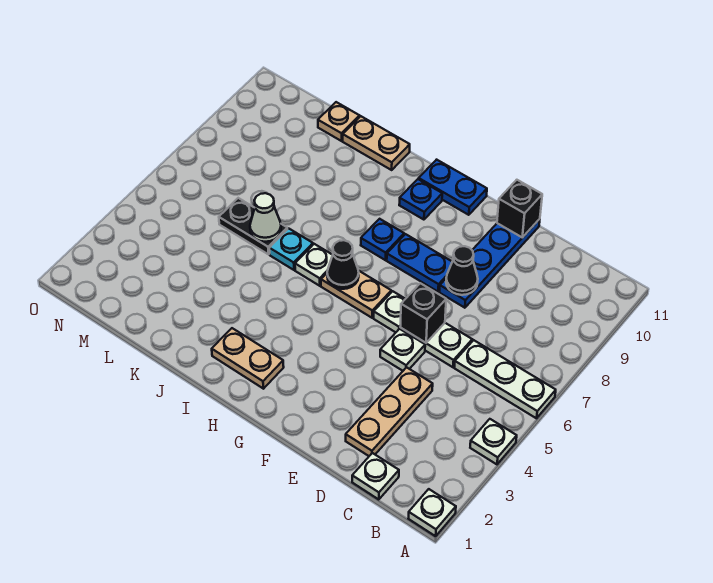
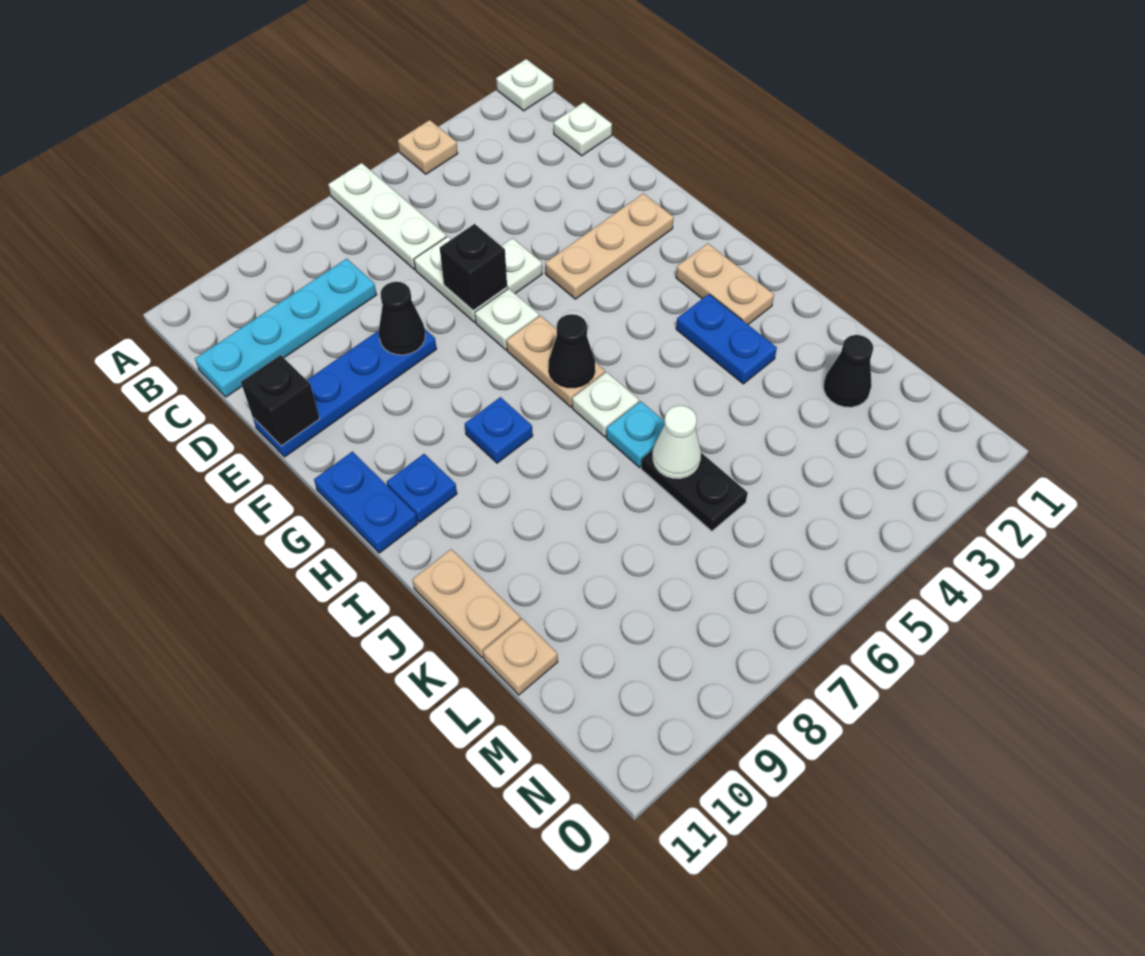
white plate A4 level 1 -> tan plate A4 level 1
none -> cyan plate C8:C11 level 1
tan plate D2:D4 level 1 -> tan plate F2:F4 level 1
blue plate F8:G8 level 1 -> blue plate I3:J3 level 1
none -> black cone L2 level 1

